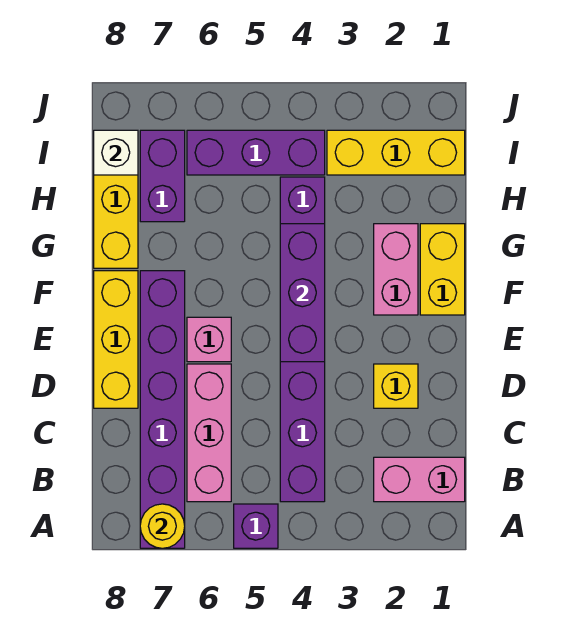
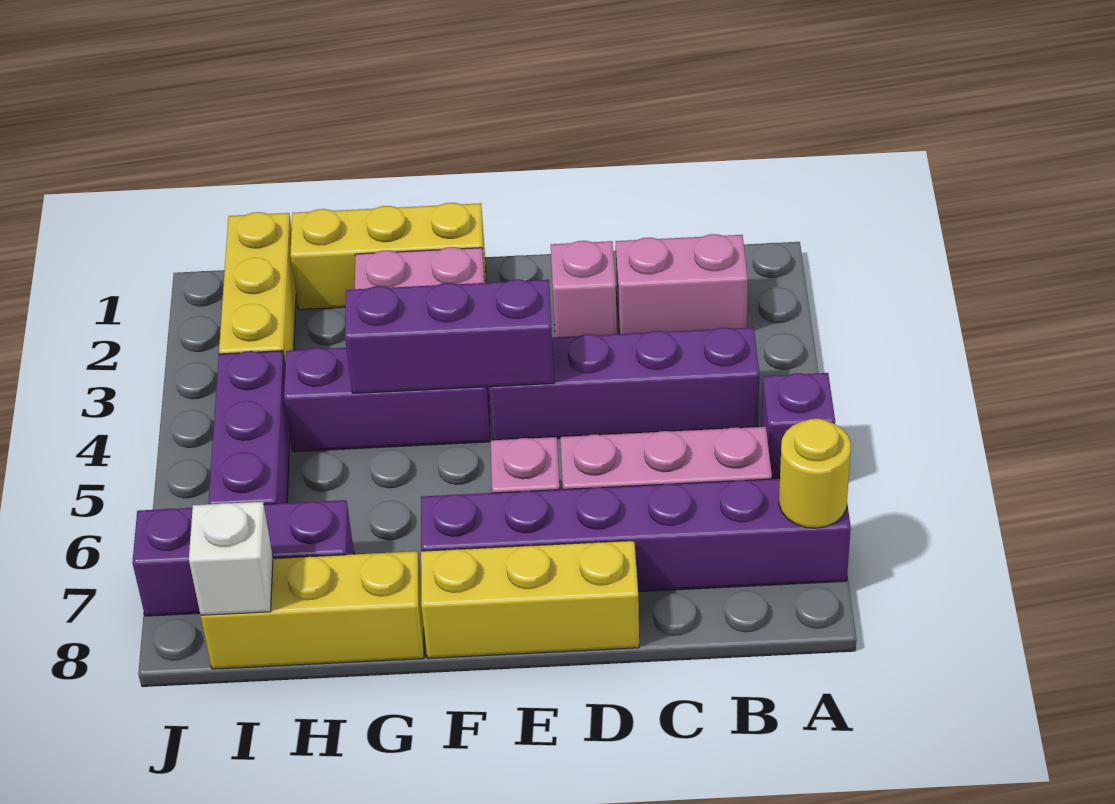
pink brick B1:B2 level 1 -> pink brick B2:C2 level 1
yellow brick D2 level 1 -> pink brick D2 level 1
yellow brick F1:G1 level 1 -> yellow brick F1:H1 level 1
purple brick H7:I7 level 1 -> purple brick H7:J7 level 1

